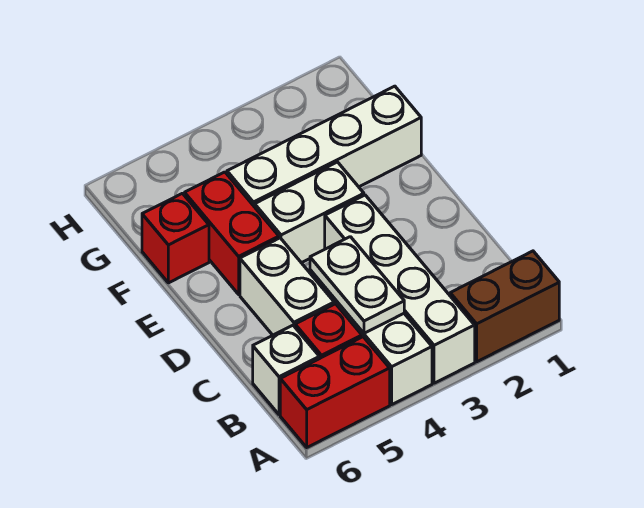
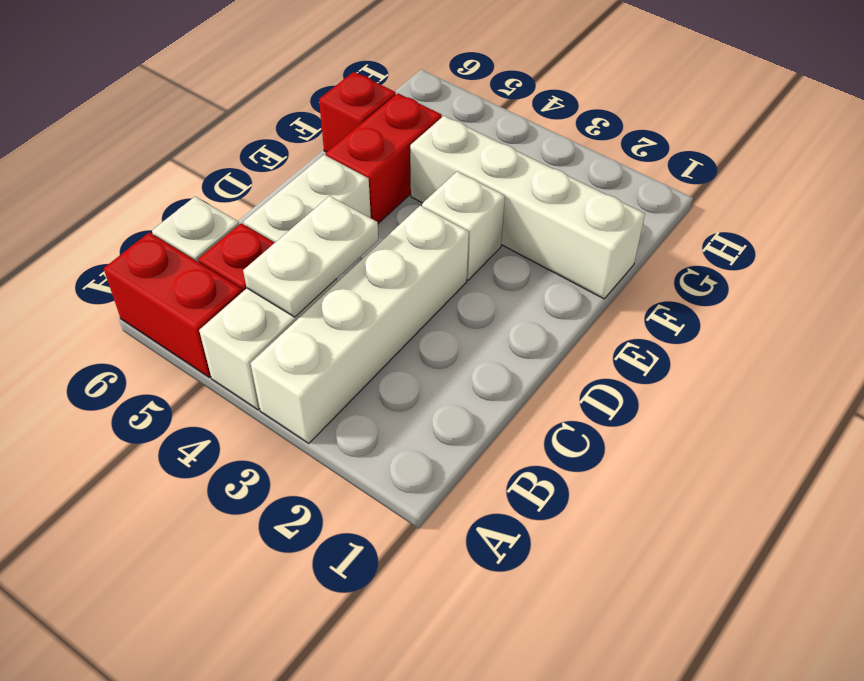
brown brick A1:A2 level 1 -> none
white brick E3:E4 level 1 -> white brick E3 level 1

